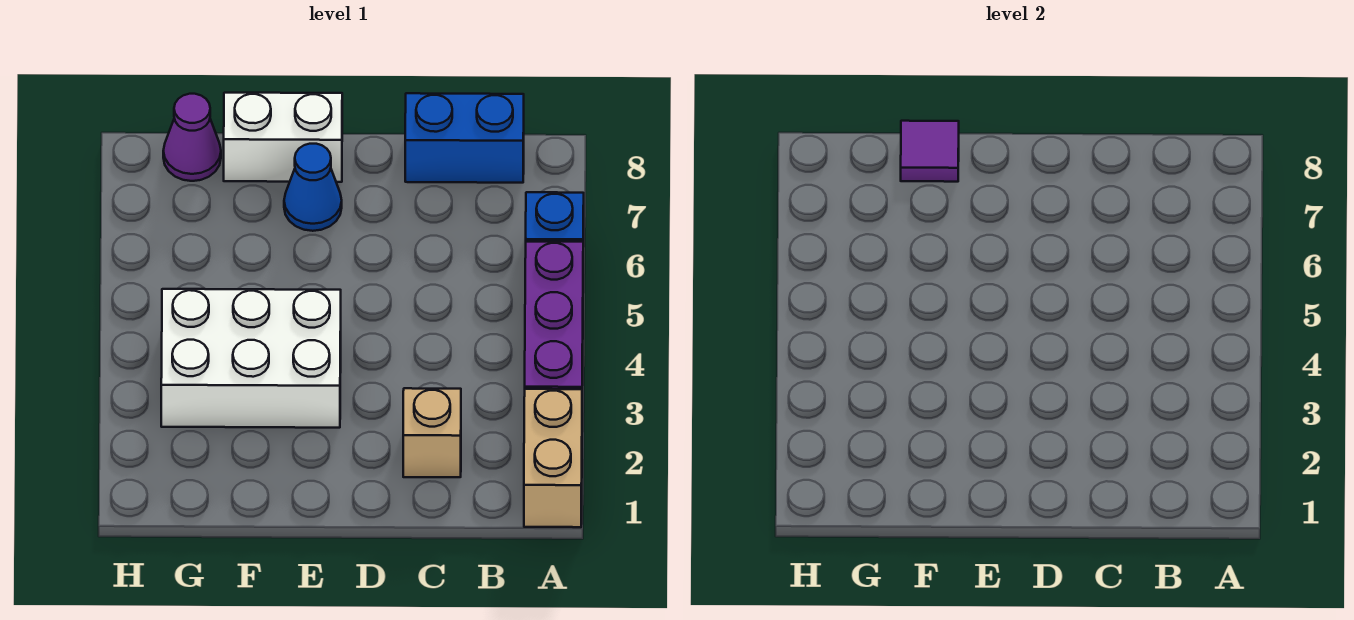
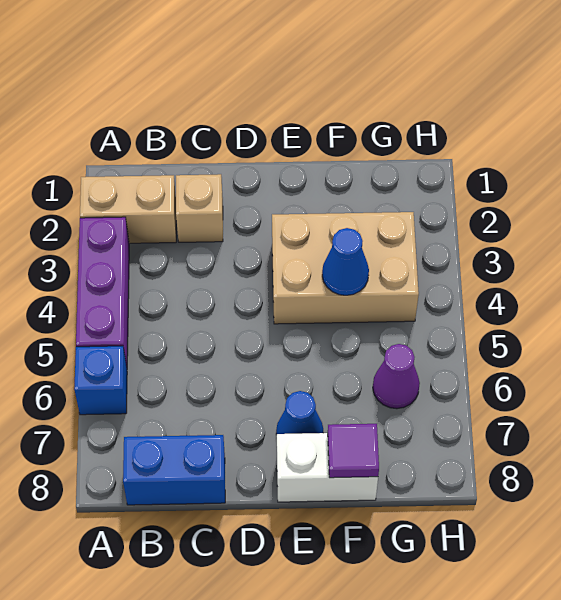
tan brick A1:A2 level 1 -> tan brick A2:B2 level 1
white brick E3:G4 level 1 -> tan brick E3:G4 level 1
none -> blue cone F4 level 2
purple cone G8 level 1 -> purple cone G6 level 1

